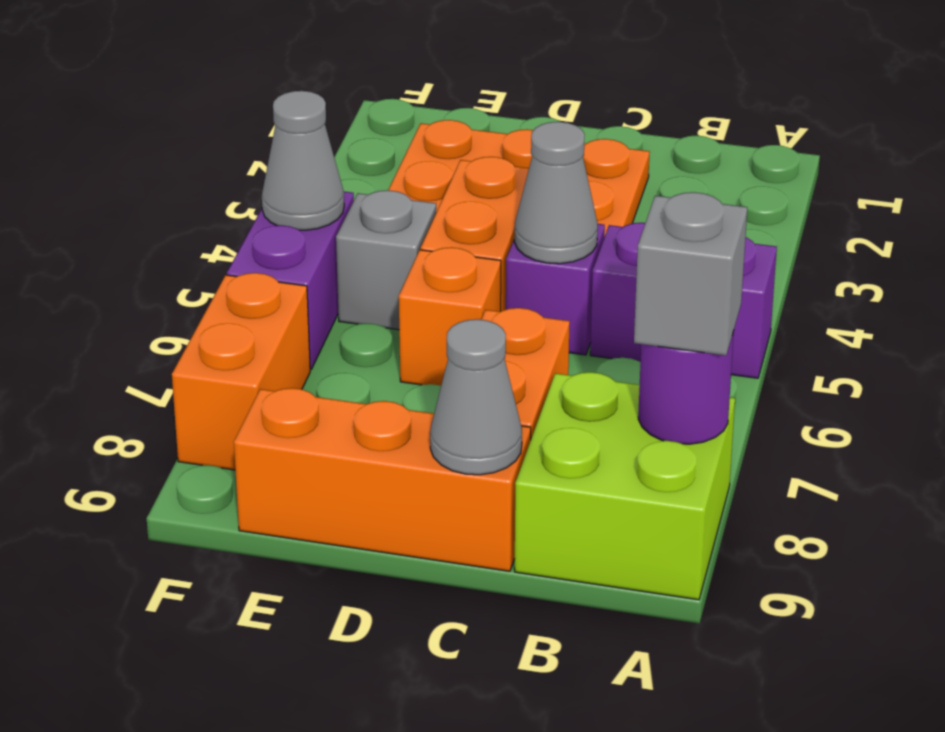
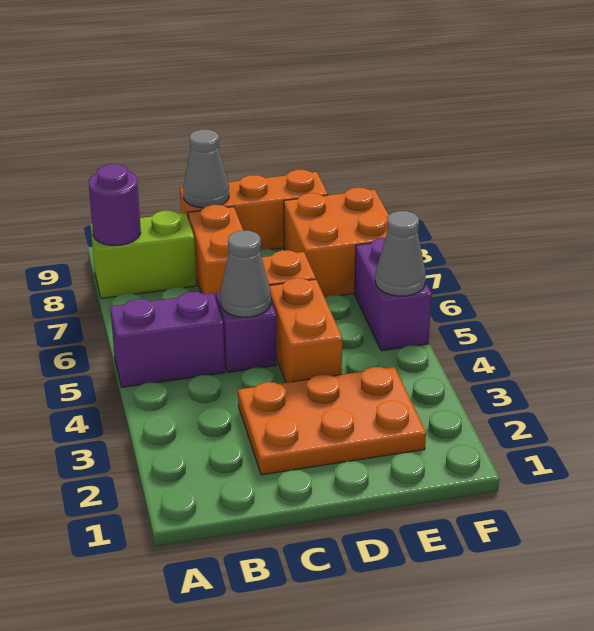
lime brick A8:B9 level 1 -> lime brick A8:B8 level 1
grey brick A8 level 3 -> none
grey brick E5 level 1 -> none
orange brick F7:F8 level 1 -> orange brick E7:F8 level 1

